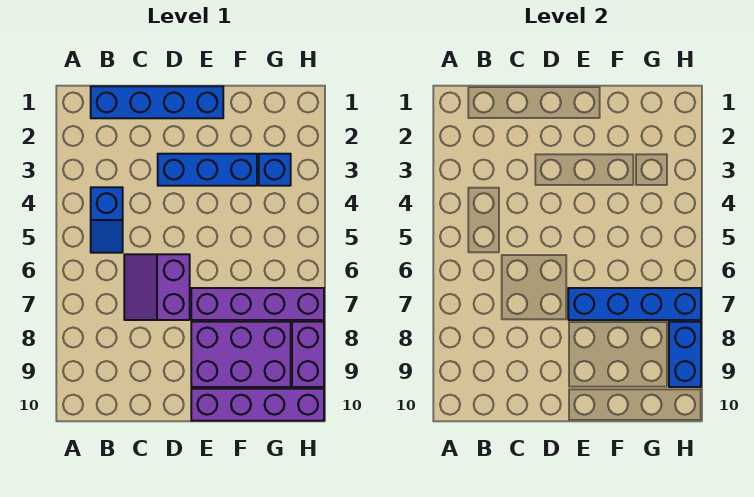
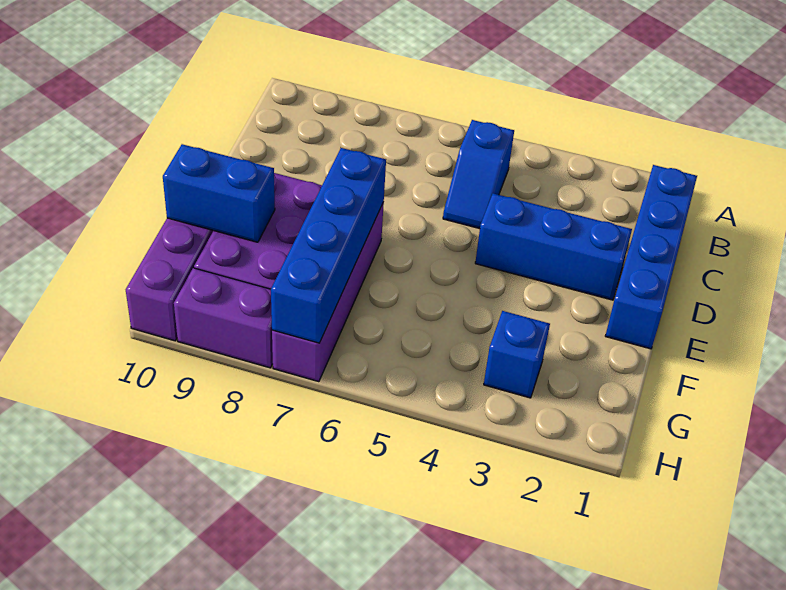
blue slope B4:B5 level 1 top 4 -> blue slope B5:C5 level 1 top B
purple slope C6:D7 level 1 top D -> none
blue brick D3:F3 level 1 -> blue brick D2:D4 level 1
blue brick H8:H9 level 2 -> blue brick F9:F10 level 2

